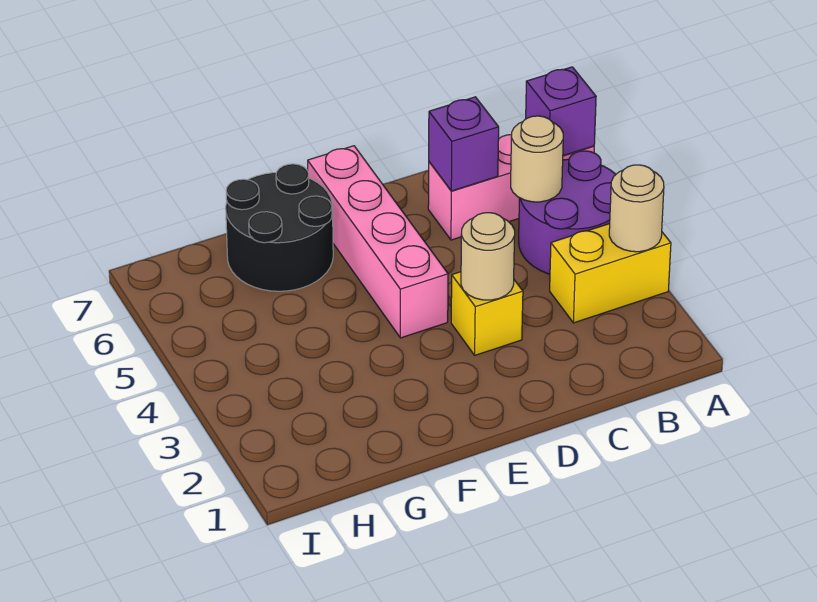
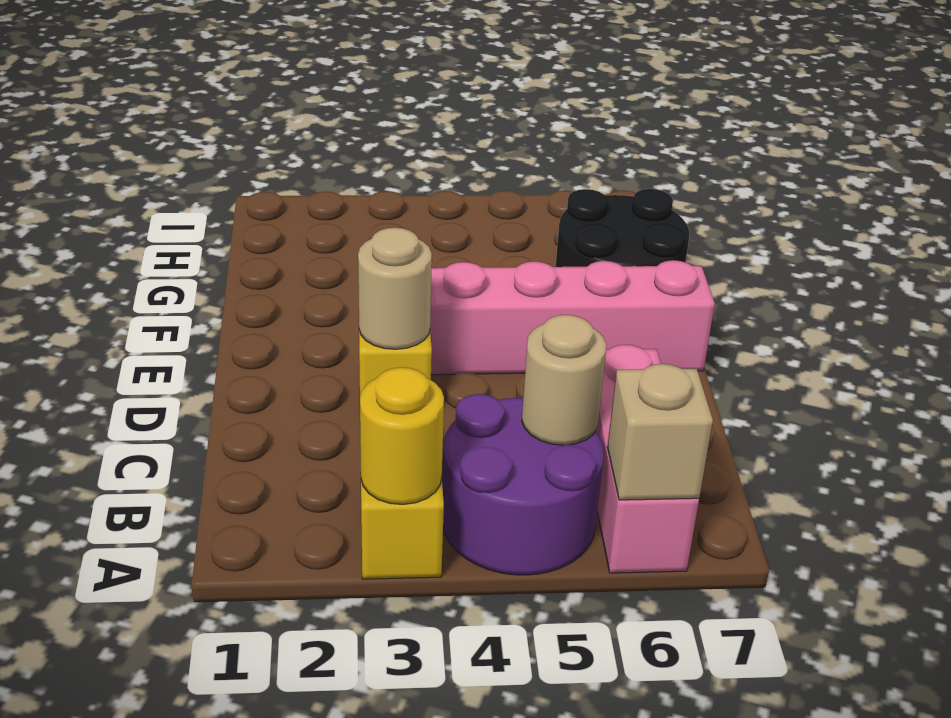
tan round brick A3 level 2 -> yellow round brick A3 level 2
purple brick A6 level 2 -> tan brick A6 level 2
purple brick C6 level 2 -> none

